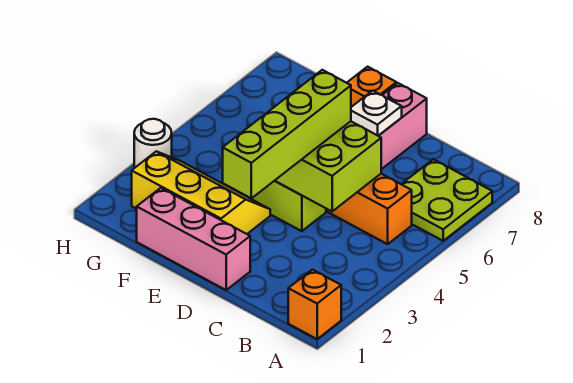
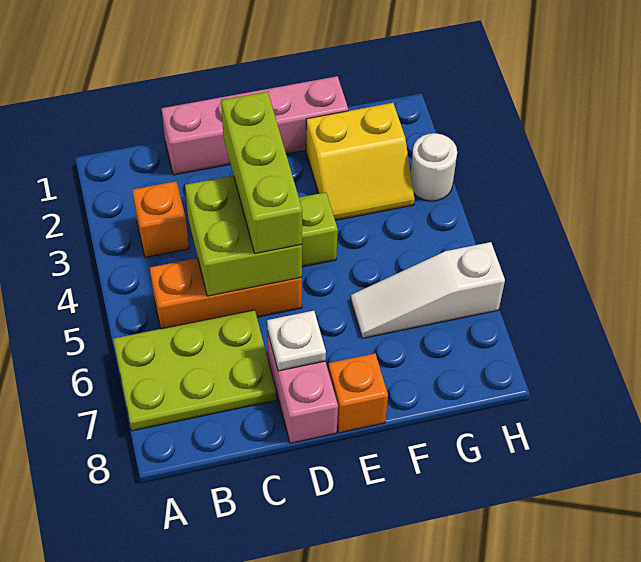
orange brick A1 level 1 -> orange brick B3 level 1
lime plate A6:B7 level 1 -> lime plate A6:C7 level 1
pink brick D1:F1 level 1 -> pink brick C1:F1 level 1
lime brick D2:D5 level 3 -> lime brick D3:D5 level 3
yellow slope E2:G3 level 1 top 2 -> yellow slope F2:G3 level 1 top 2
none -> white slope F6:H6 level 1 top H

